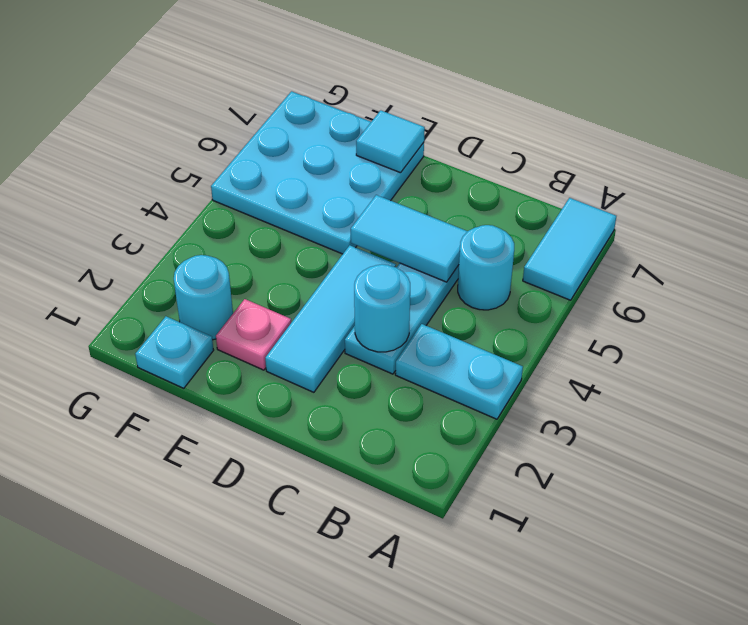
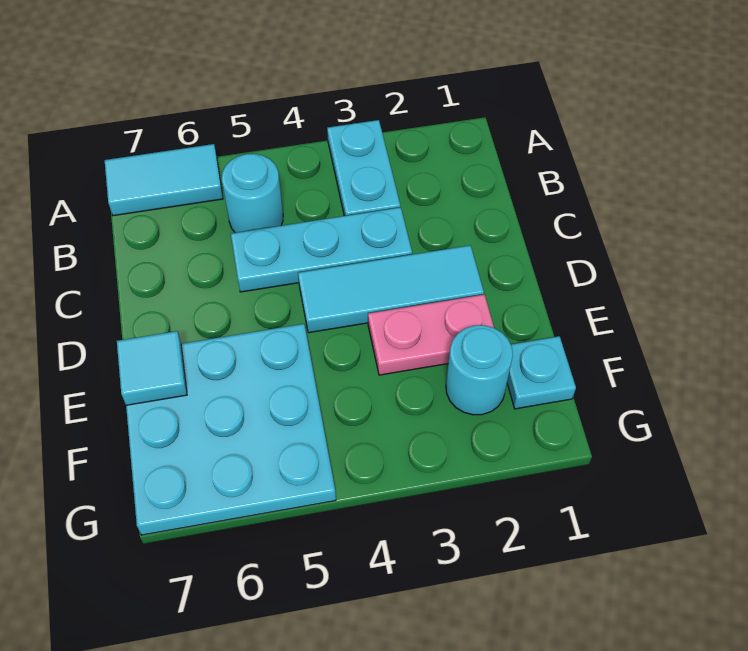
cyan round brick C3 level 2 -> none
cyan tile C5:D5 level 2 -> none
pink plate E2 level 1 -> pink plate E2:E3 level 1

